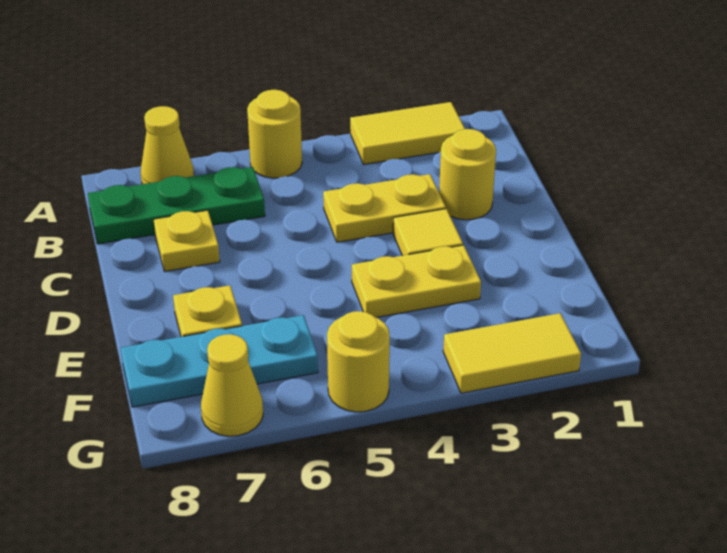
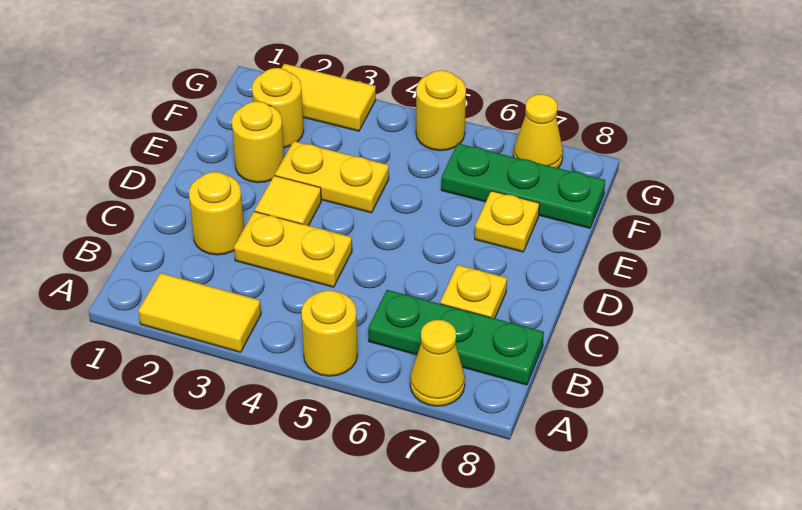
none -> yellow round brick E2 level 1
none -> yellow round brick F2 level 1
cyan plate F6:F8 level 1 -> green plate F6:F8 level 1

